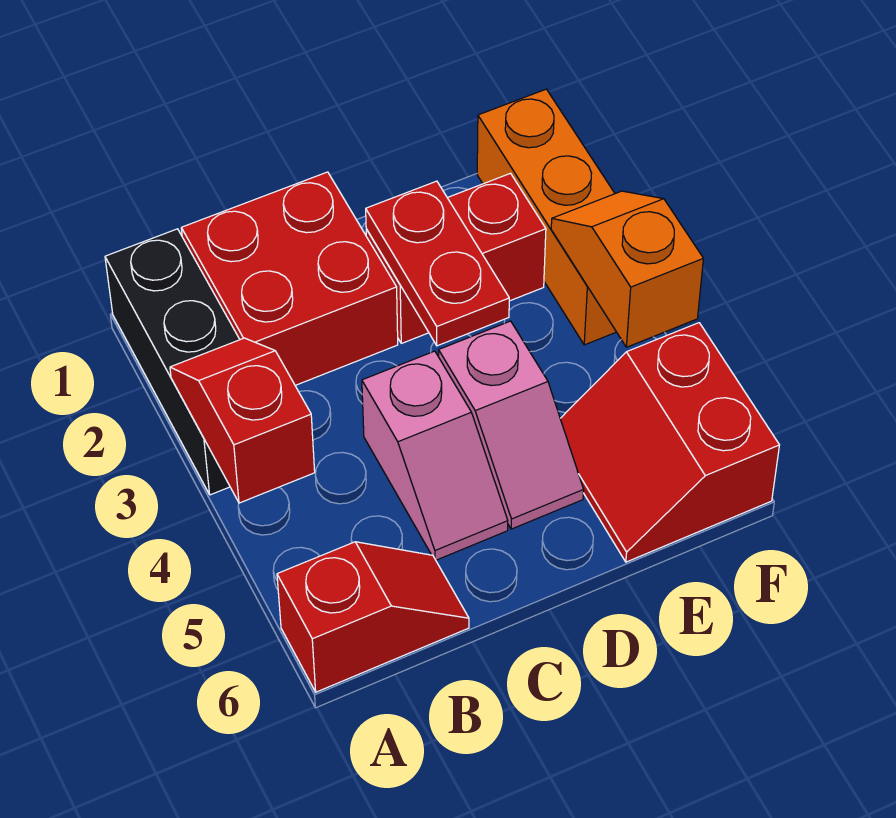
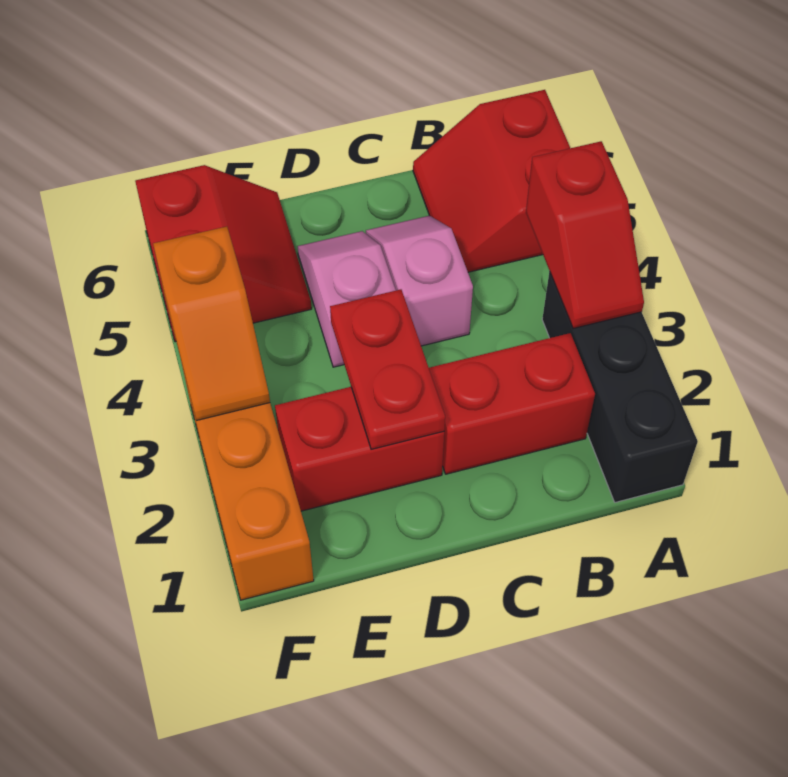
red slope A6:B6 level 1 top A -> red slope A5:B6 level 1 top A
red brick B1:C2 level 1 -> red brick B2:C2 level 1

